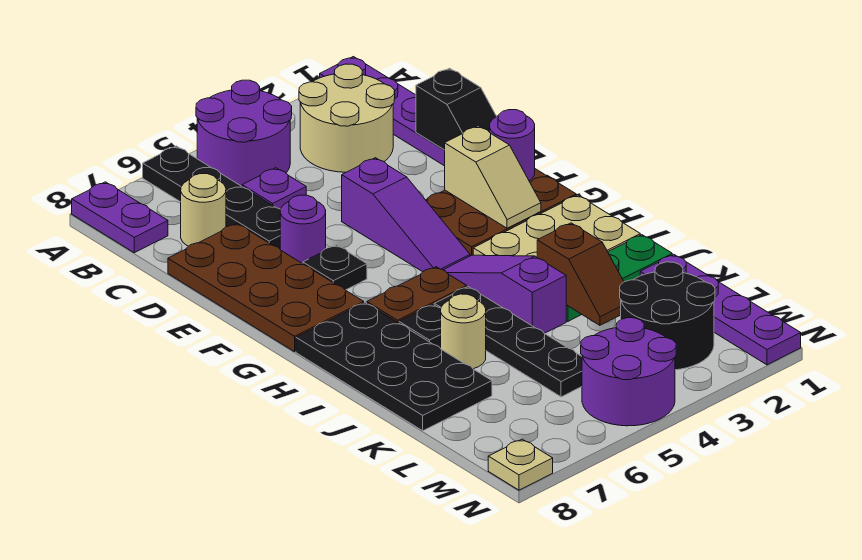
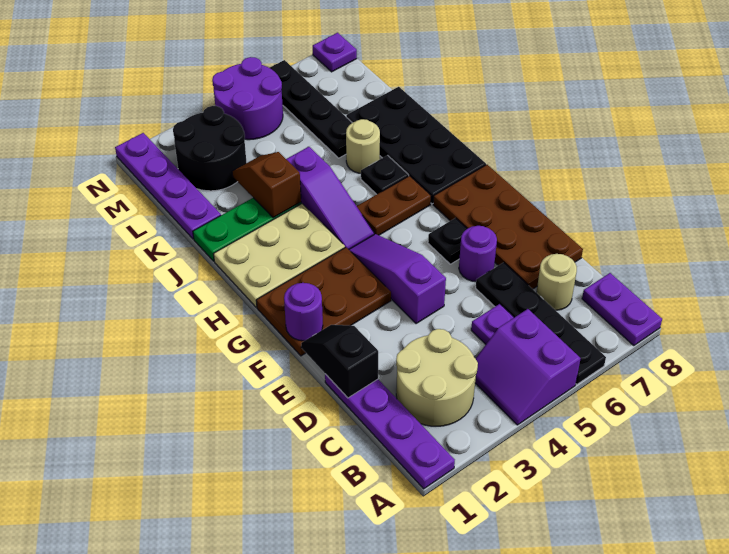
purple round brick A4:B5 level 1 -> purple slope A4:B5 level 1 top 5
tan slope F2:G2 level 2 top F -> none
black plate I5:L5 level 1 -> black plate K6:N6 level 1
tan plate N8 level 1 -> purple plate N8 level 1

